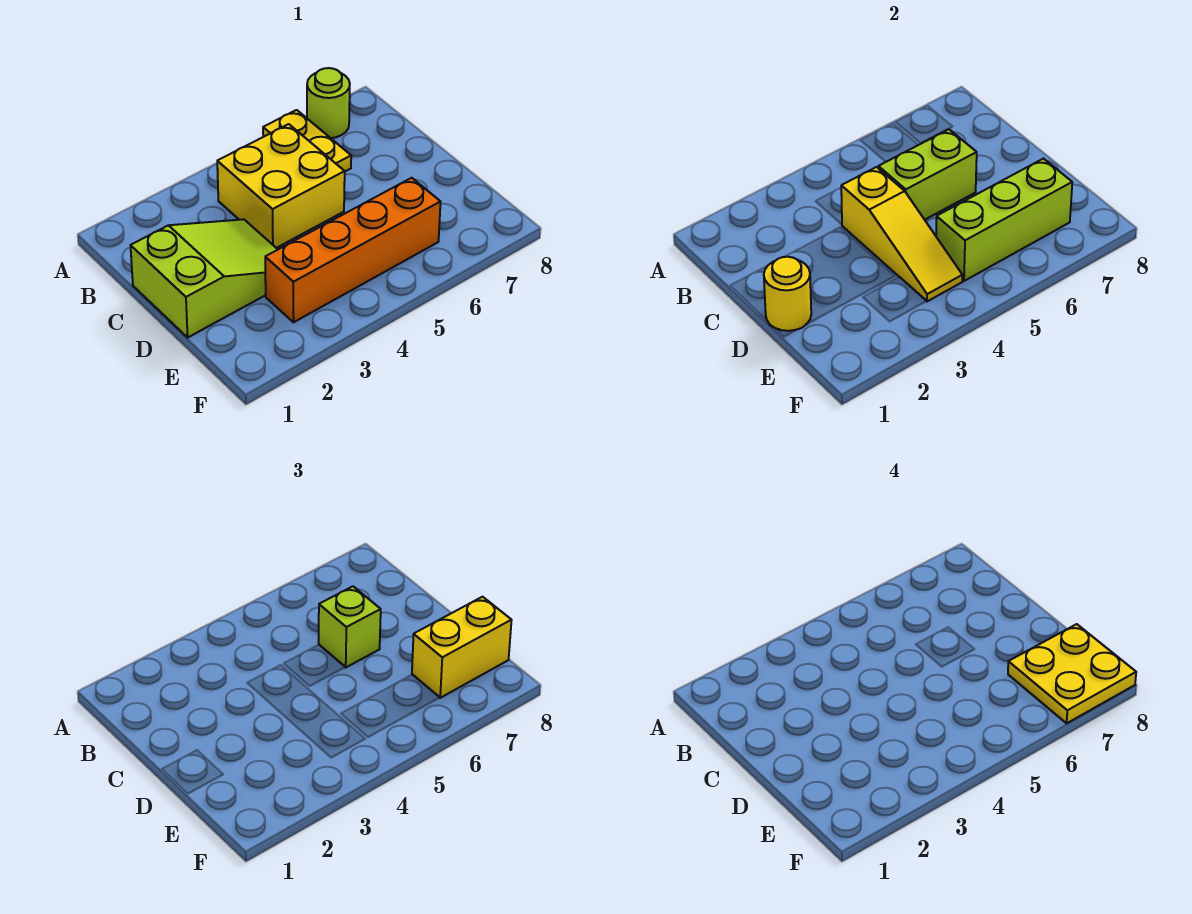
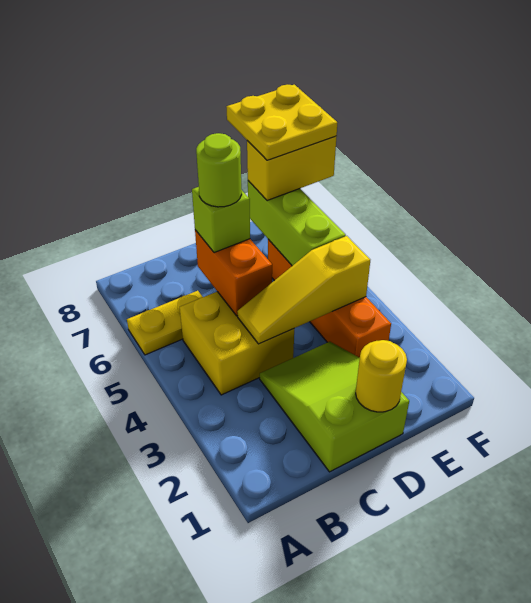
lime round brick A7 level 1 -> lime round brick C6 level 4
yellow slope C4:E4 level 2 top C -> yellow slope C4:E4 level 2 top E
lime brick C5:C6 level 2 -> orange brick C5:C6 level 2
yellow brick E7:E8 level 3 -> yellow brick E7:F7 level 3

